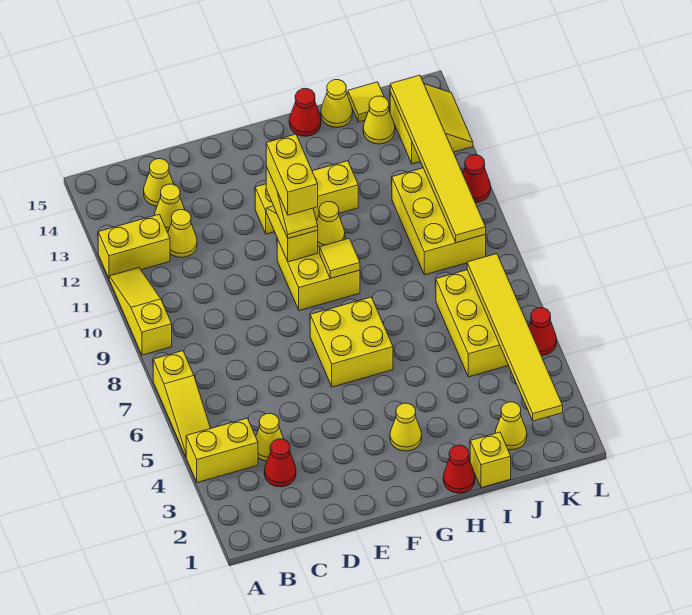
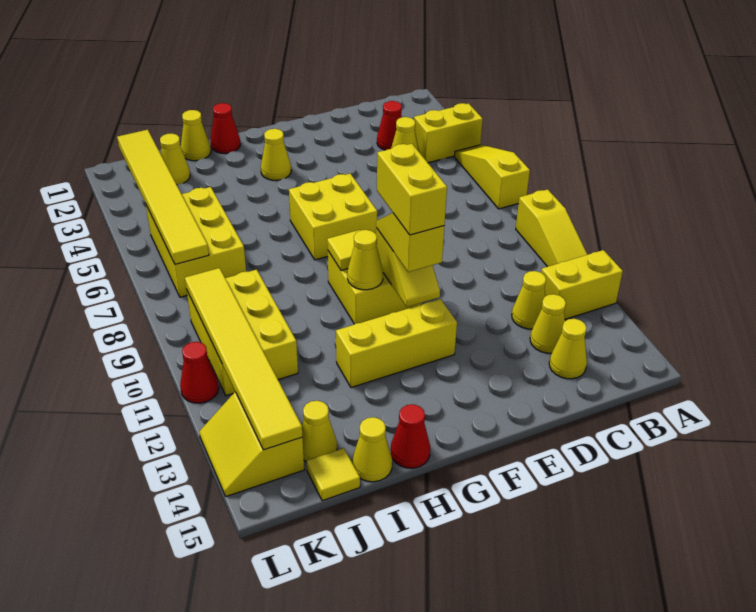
yellow brick I1 level 1 -> yellow cone I1 level 1
red cone L5 level 1 -> none

